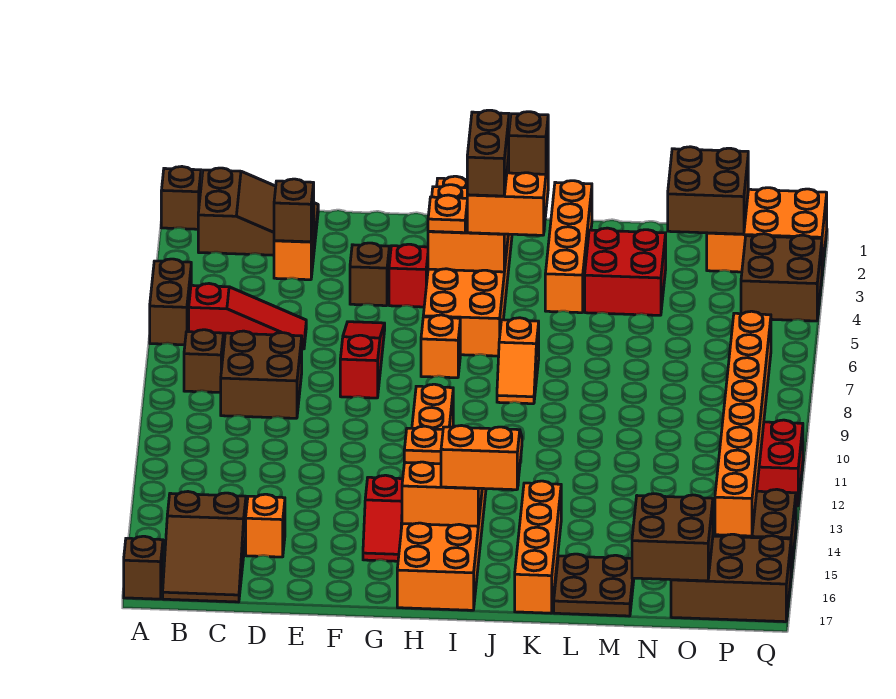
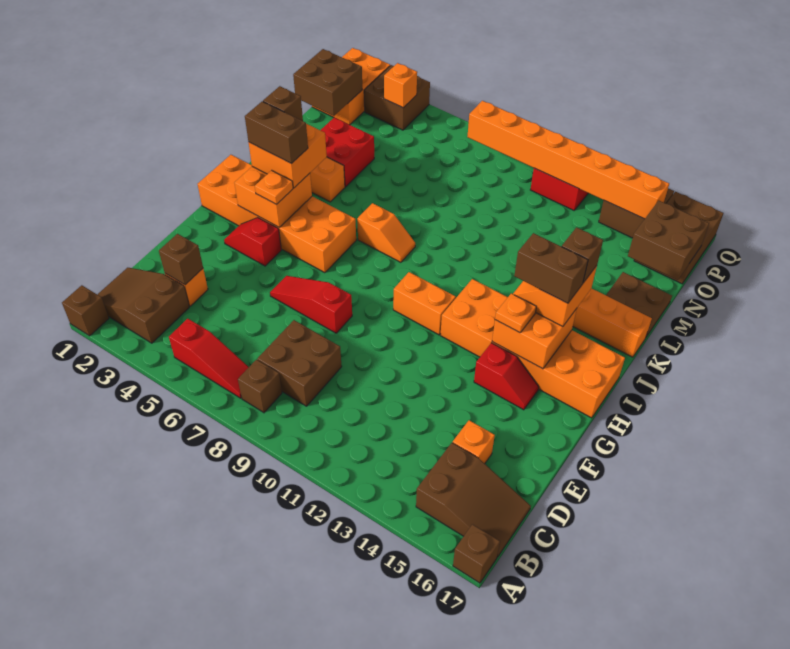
brown brick A5:A6 level 1 -> brown brick I14:I15 level 4
brown slope B1:D2 level 1 top B -> brown slope B1:C3 level 1 top 3
red slope B6:D6 level 1 top B -> red slope B5:B7 level 1 top 5
brown brick F4 level 1 -> brown brick J15 level 4
orange brick H7 level 1 -> orange brick P4 level 2

